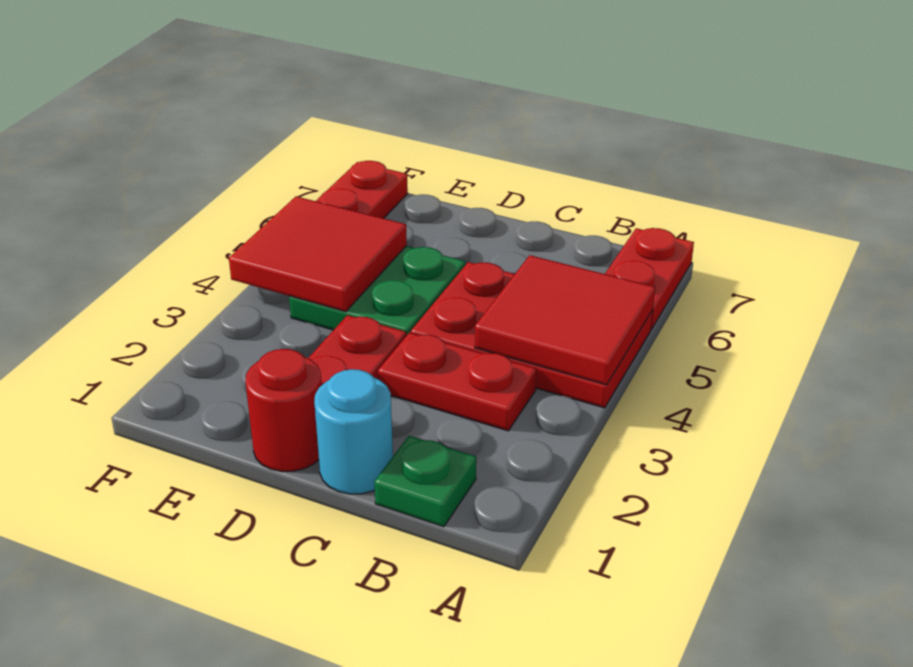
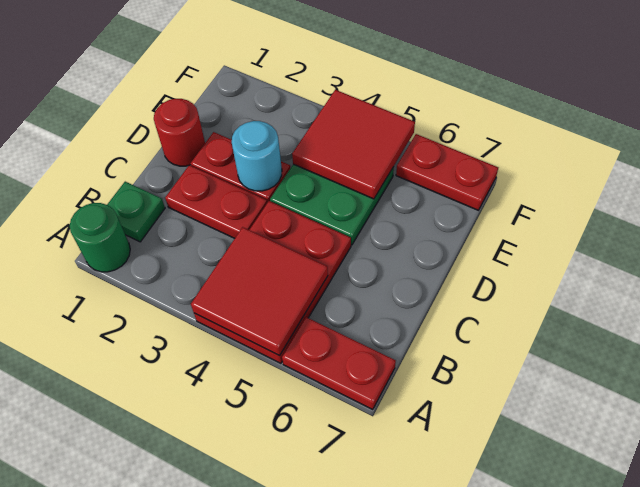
none -> green round brick A1 level 1
red plate B3:C3 level 1 -> red plate C2:C3 level 1
cyan round brick C1 level 1 -> cyan round brick D3 level 2

